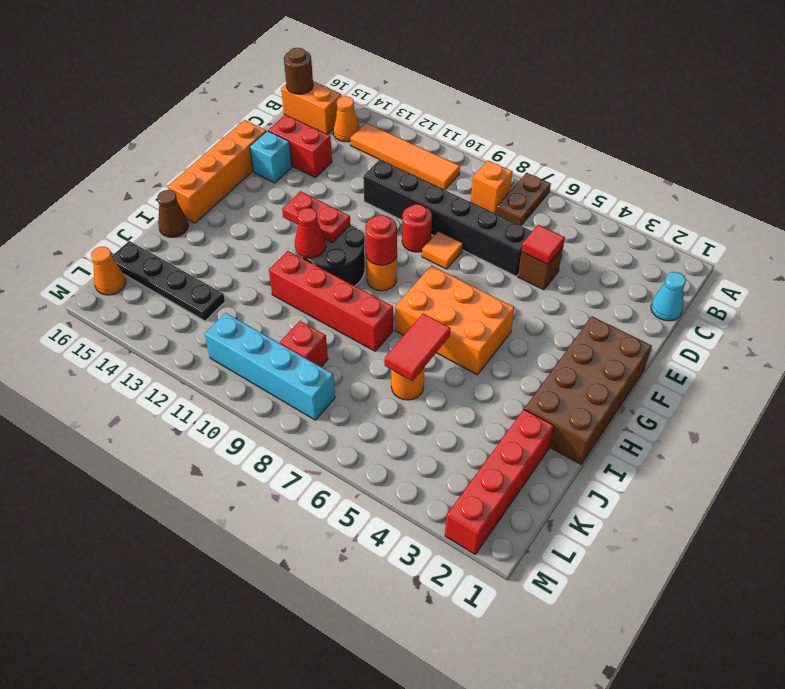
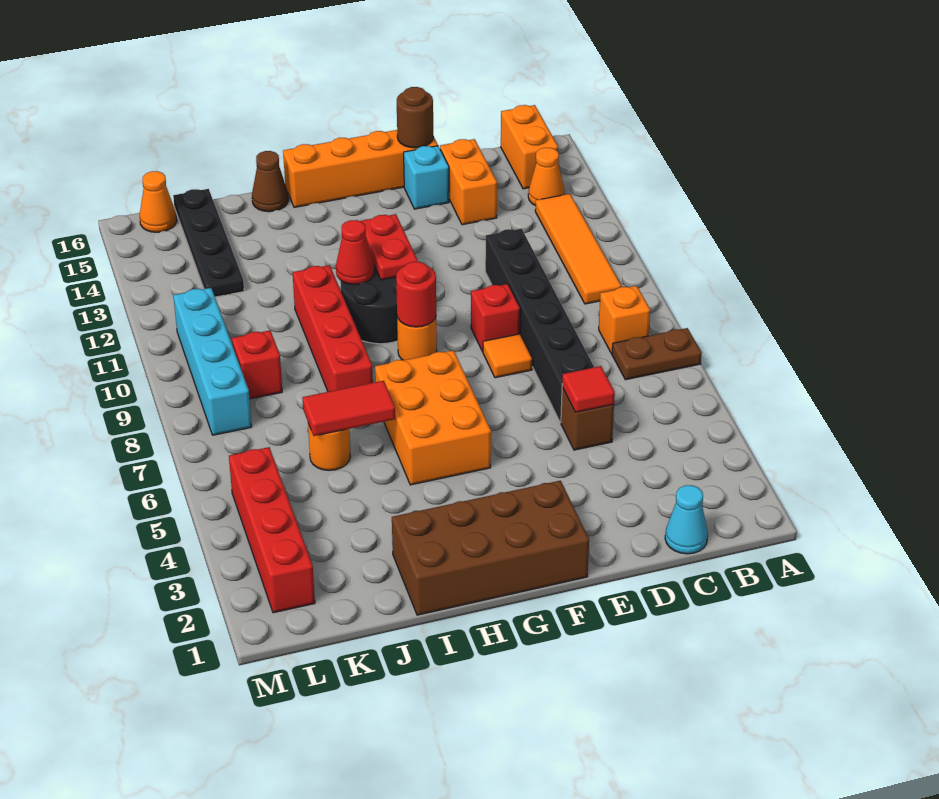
brown round brick B16 level 2 -> brown round brick E16 level 2
red brick D14:D15 level 1 -> orange brick D14:D15 level 1
red round brick E9 level 1 -> red brick E9 level 1
red brick J2:M2 level 1 -> red brick L2:L5 level 1

